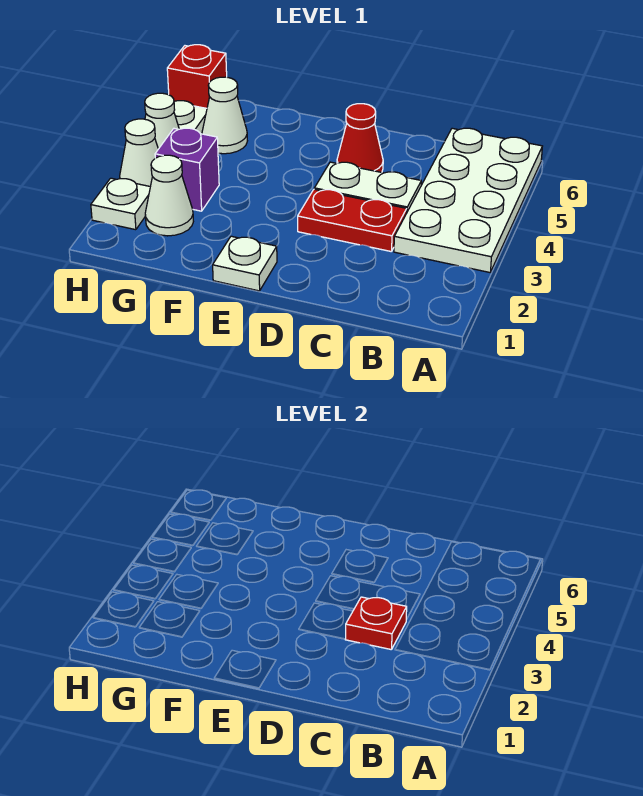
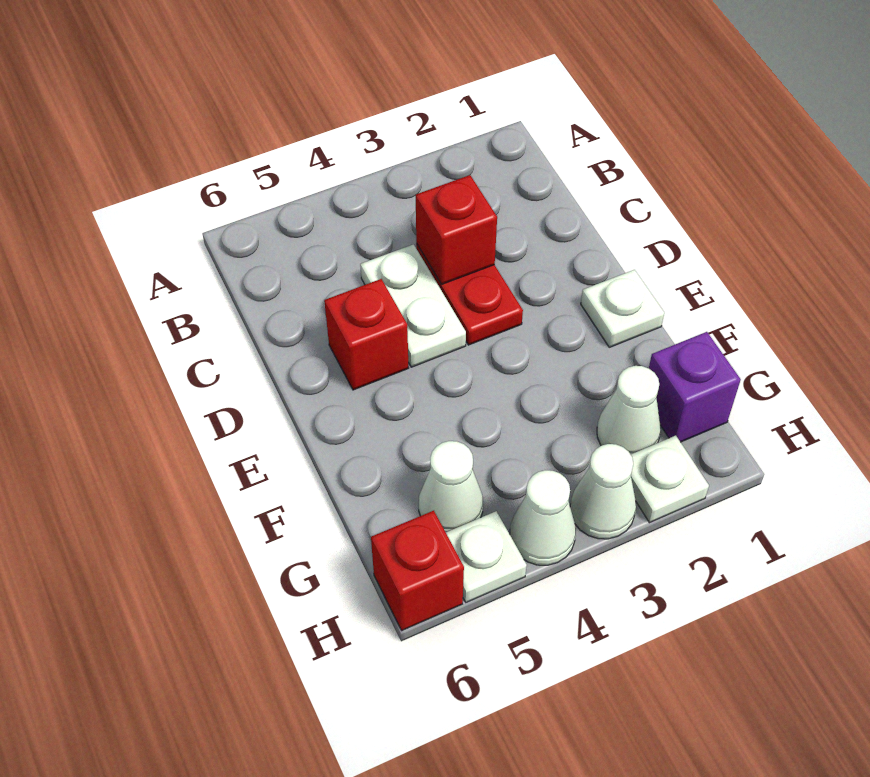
white plate A3:B6 level 1 -> none
red plate C3 level 2 -> red brick C3 level 2
red cone D5 level 1 -> red brick D5 level 1
purple brick G3 level 1 -> purple brick G1 level 1

